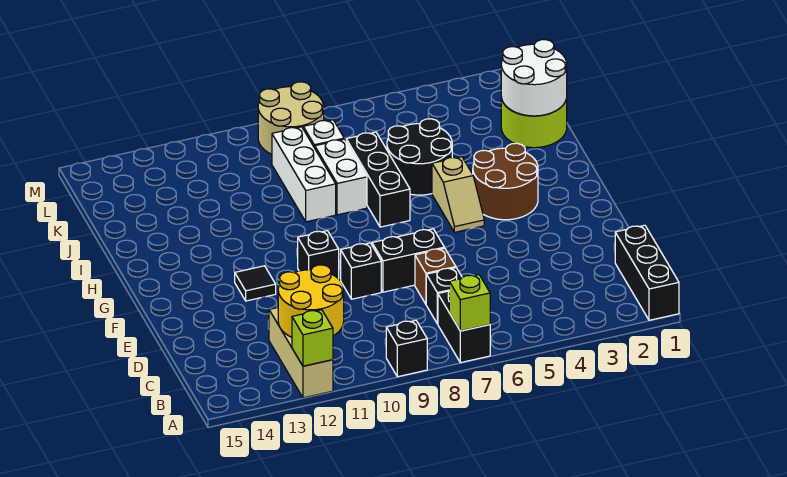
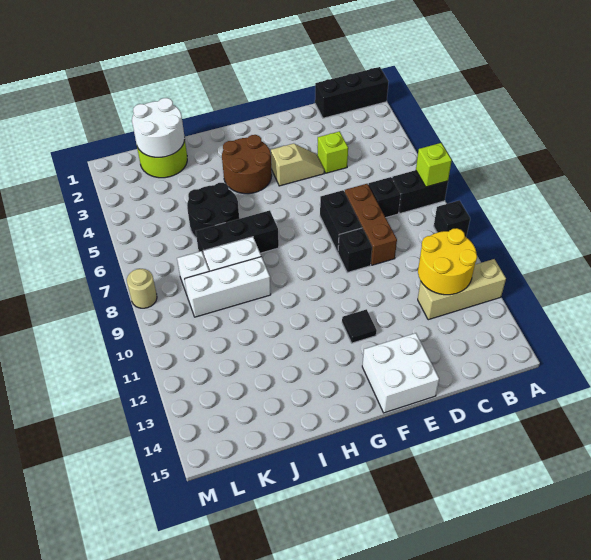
lime brick A12 level 2 -> lime brick D4 level 1
brown brick D7 level 1 -> brown brick D7:D9 level 1
none -> white brick E14:F15 level 1
black brick F10 level 1 -> none
tan slope G5:H5 level 1 top H -> tan slope E4:F4 level 1 top F
tan round brick L8:M9 level 1 -> tan round brick M8 level 1

